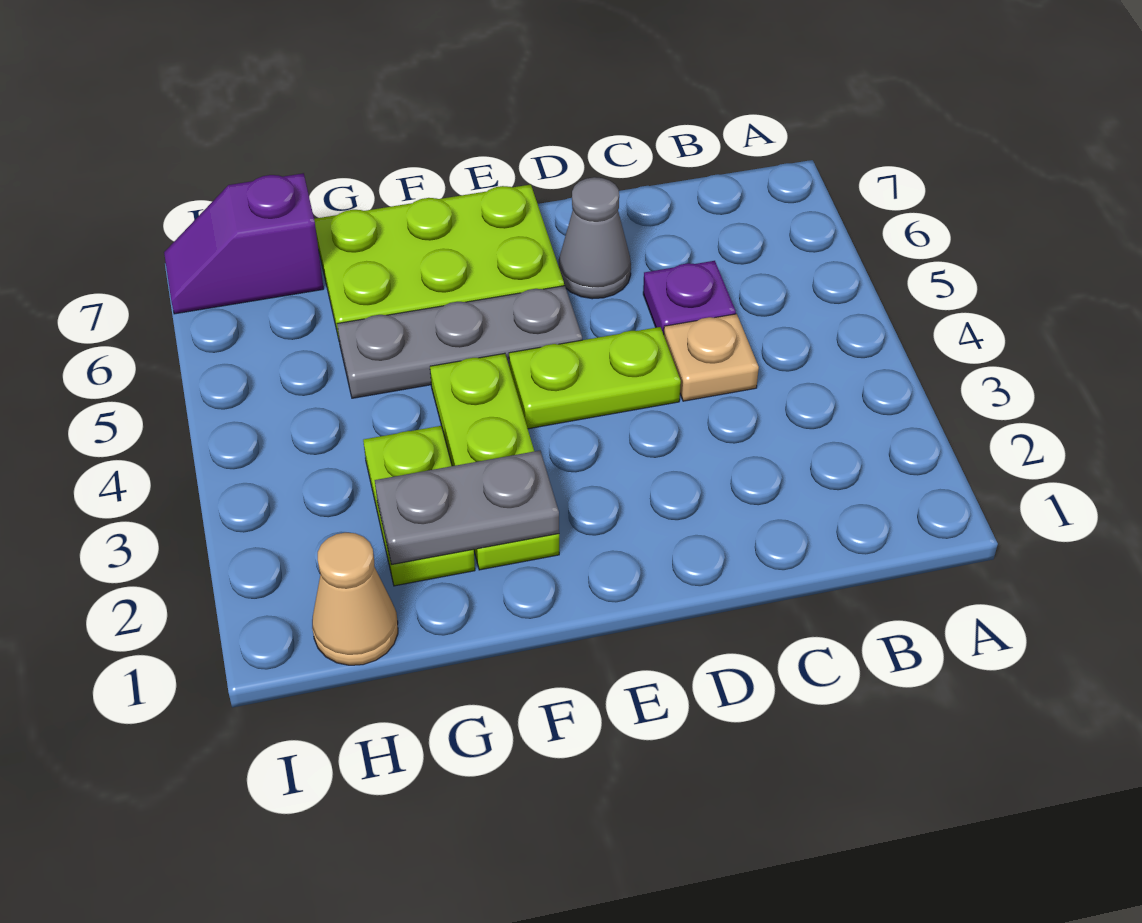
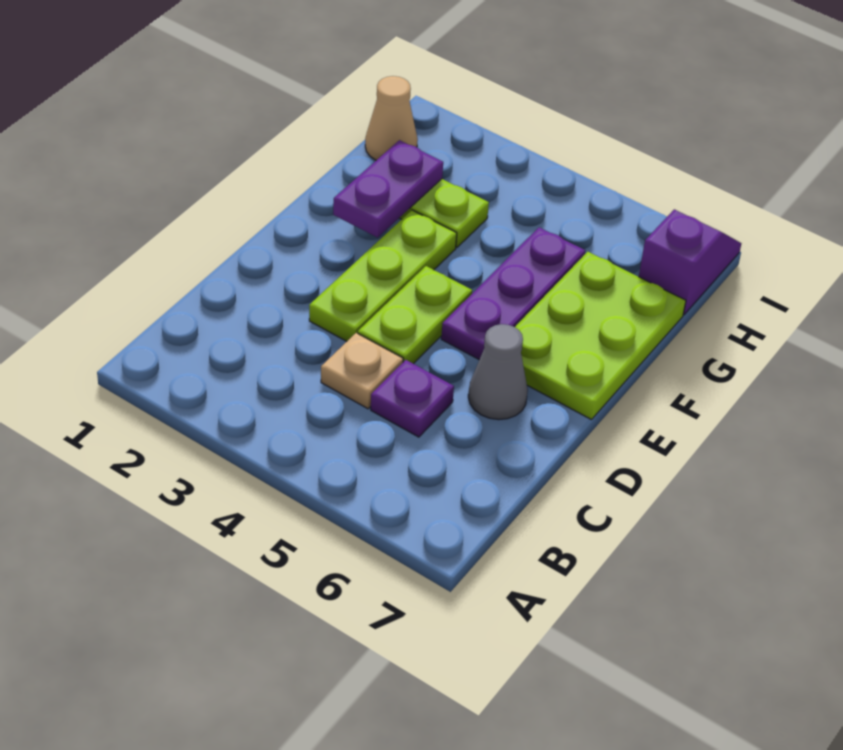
grey plate E5:G5 level 1 -> purple plate E5:G5 level 1
lime plate F2:F4 level 1 -> lime plate D3:F3 level 1
grey plate F2:G2 level 2 -> purple plate F2:G2 level 2

